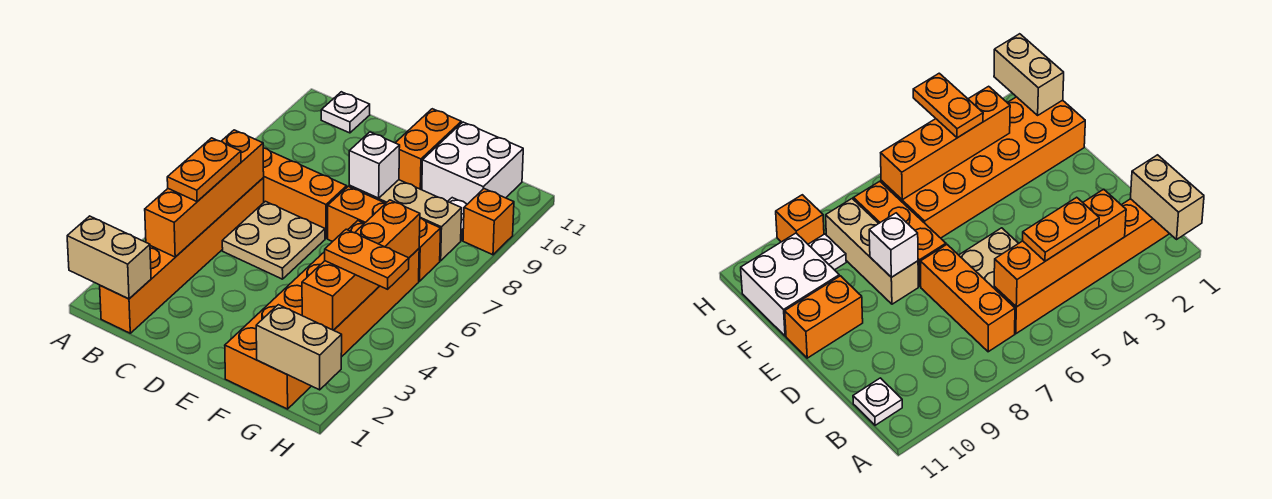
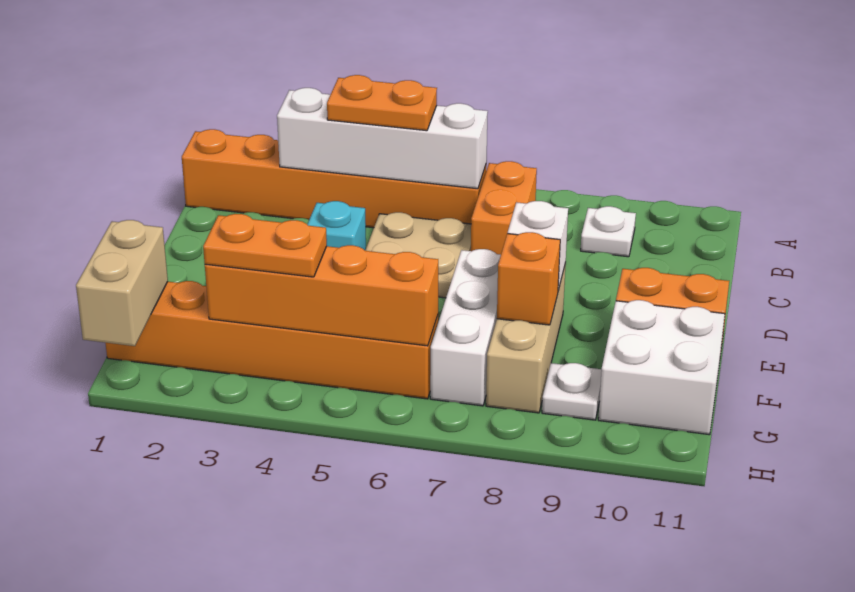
tan brick A1:B1 level 2 -> none
orange brick B3:B6 level 2 -> white brick B3:B6 level 2
orange brick B7:D7 level 1 -> orange brick B7:C7 level 1
white plate B11 level 1 -> white plate B9 level 1
none -> cyan brick D4 level 1
orange brick E7:G7 level 1 -> white brick E7:G7 level 1
orange brick F1:G6 level 1 -> orange brick G1:G6 level 1
orange plate G4:H4 level 3 -> orange plate G3:G4 level 3
orange brick H9 level 1 -> orange brick F8 level 2

